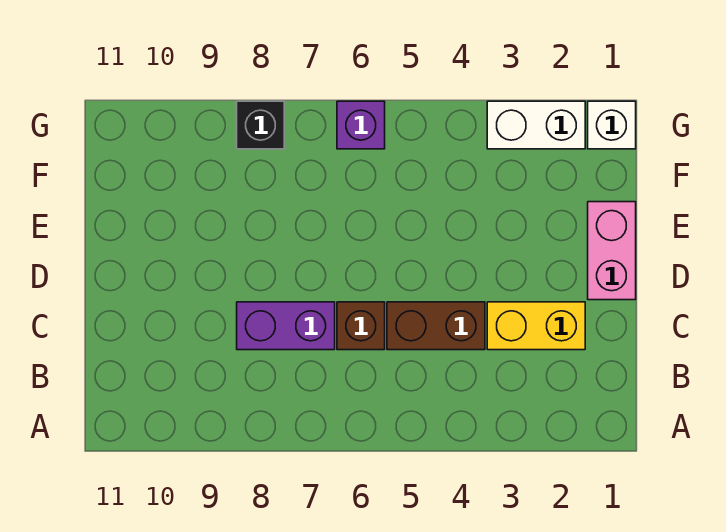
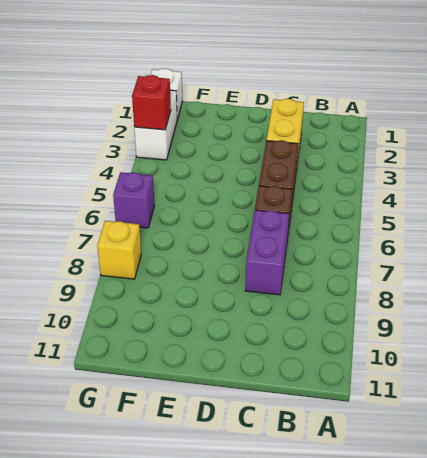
pink brick D1:E1 level 1 -> none
none -> red brick G3 level 2
black brick G8 level 1 -> yellow brick G8 level 1

